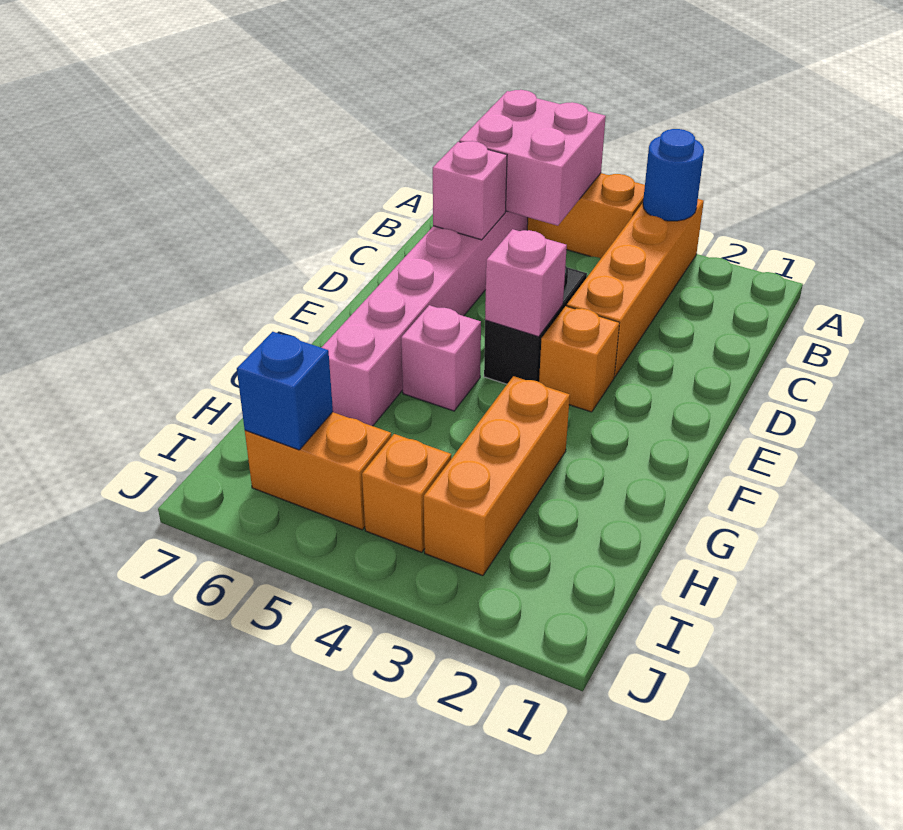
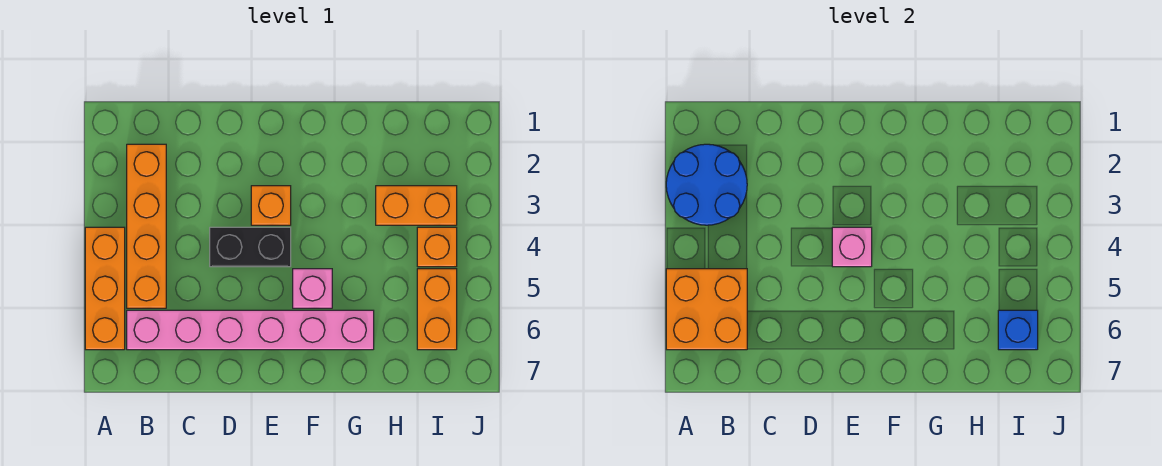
orange brick A3:D3 level 1 -> orange brick B2:B5 level 1
blue round brick A3 level 2 -> blue round brick A2:B3 level 2
pink brick A5:B6 level 2 -> orange brick A5:B6 level 2
pink brick C6 level 2 -> none
orange brick G3:I3 level 1 -> orange brick H3:I3 level 1

